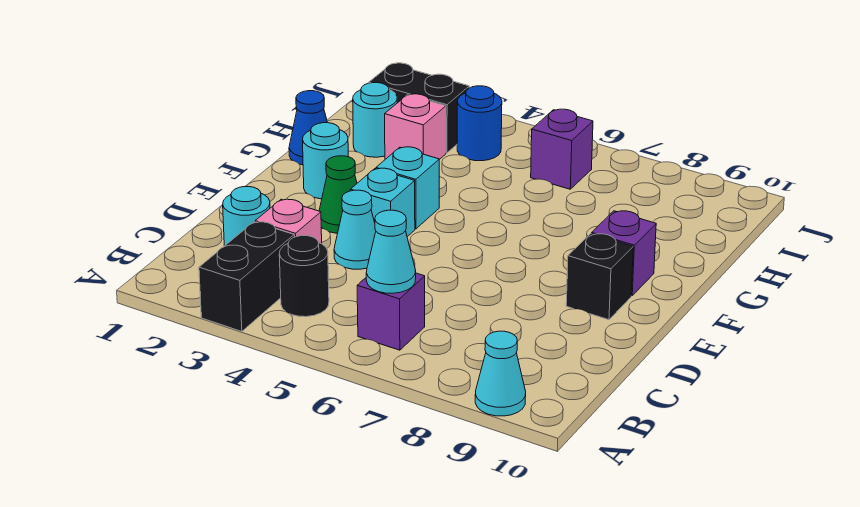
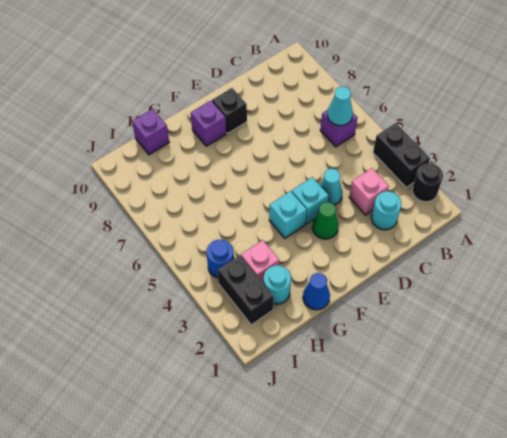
black brick A3:B3 level 1 -> black brick A3:A4 level 1
cyan cone A9 level 1 -> none
black round brick B4 level 1 -> black round brick A2 level 1
cyan round brick F2 level 1 -> none
purple brick I6 level 1 -> purple brick H10 level 1

